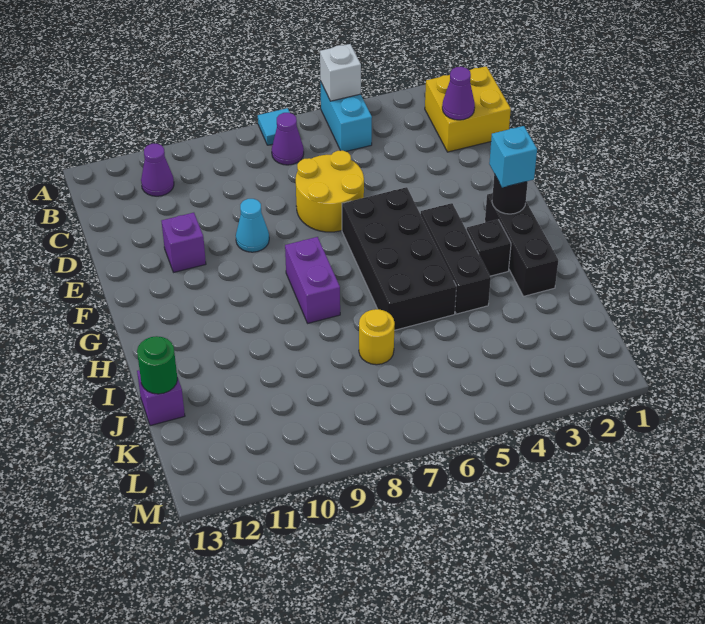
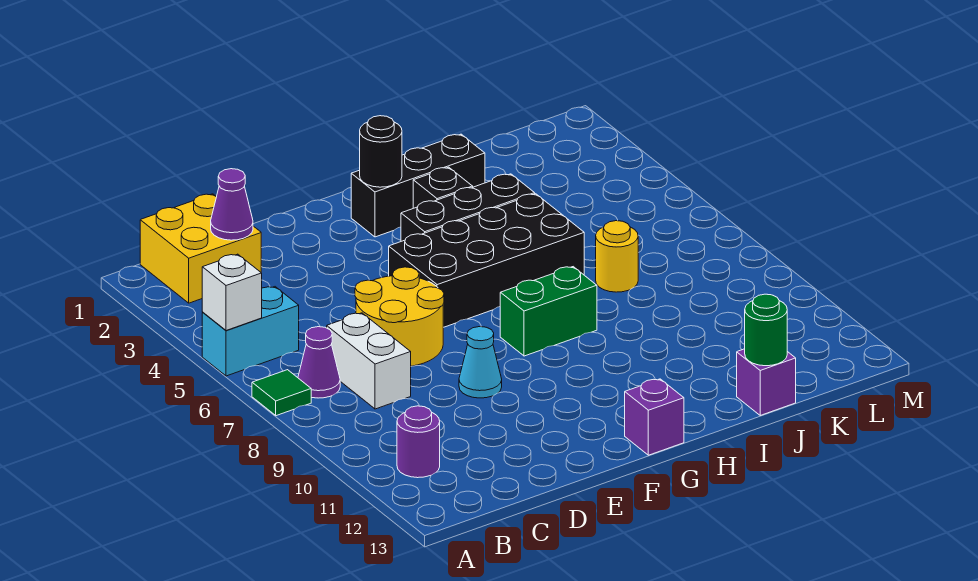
cyan tile A7 level 1 -> green tile A7 level 1
purple cone B11 level 1 -> purple round brick B11 level 1
none -> white brick C7:C8 level 1
purple brick E11 level 1 -> purple brick G13 level 1
cyan brick G2 level 3 -> none
purple brick G8:H8 level 1 -> green brick G8:H8 level 1

